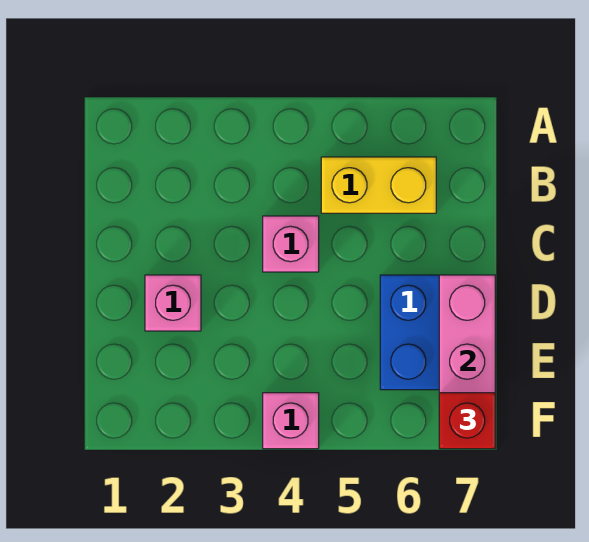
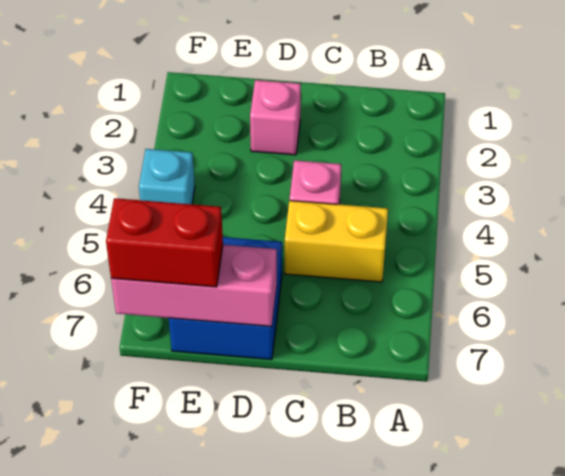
yellow brick B5:B6 level 1 -> yellow brick B5:C5 level 1
pink brick F4 level 1 -> cyan brick F4 level 1
red brick F7 level 3 -> red brick E7:F7 level 3

